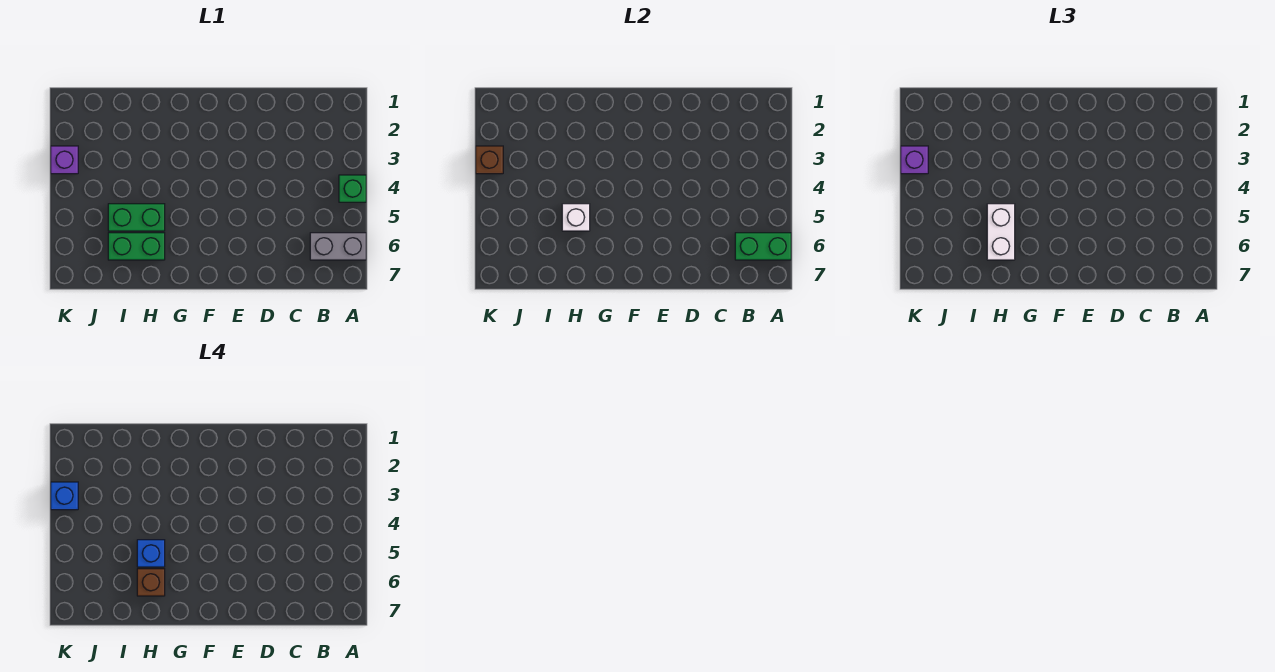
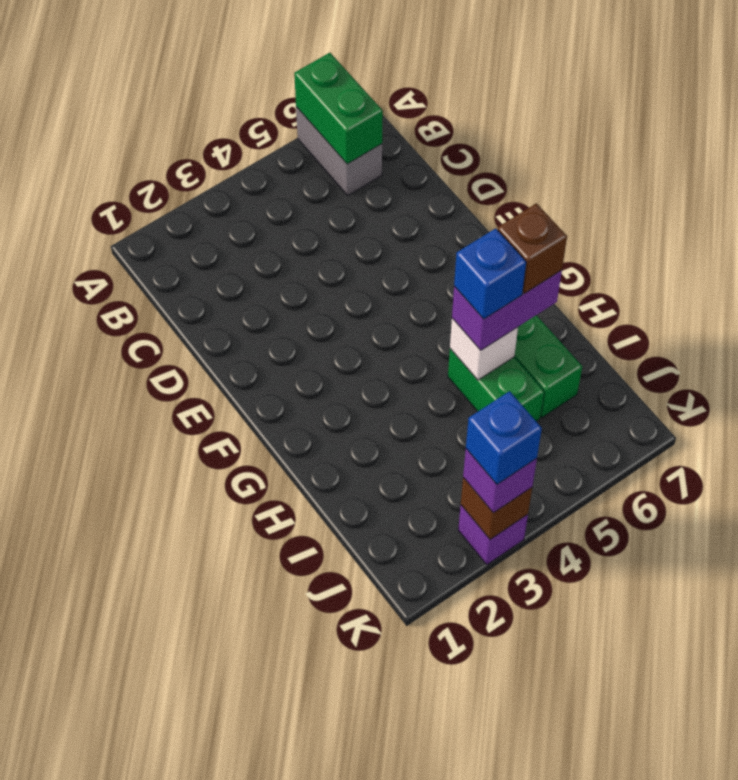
green brick A4 level 1 -> none
white brick H5:H6 level 3 -> purple brick H5:H6 level 3

